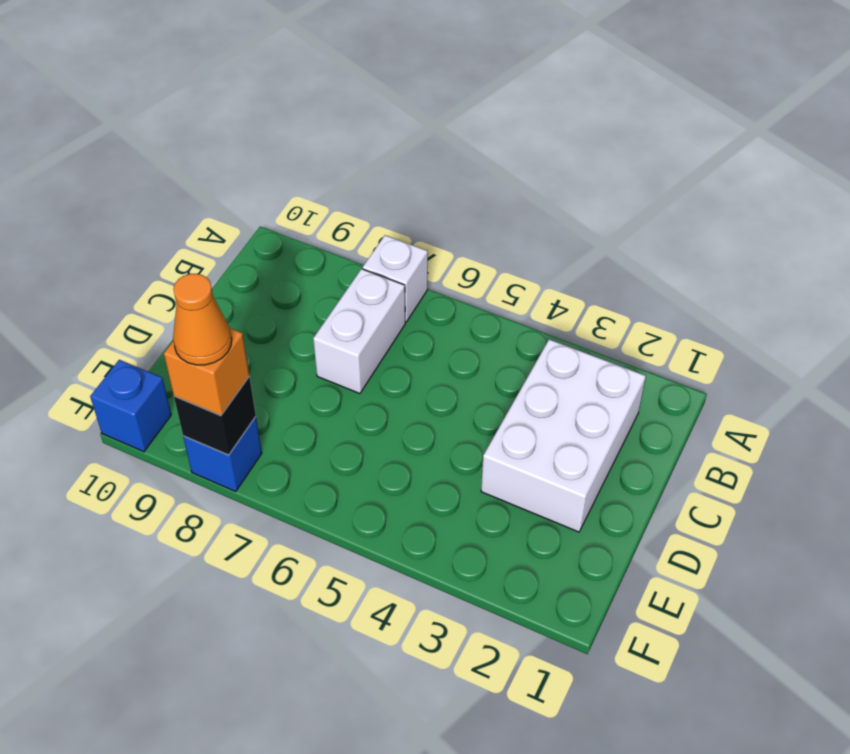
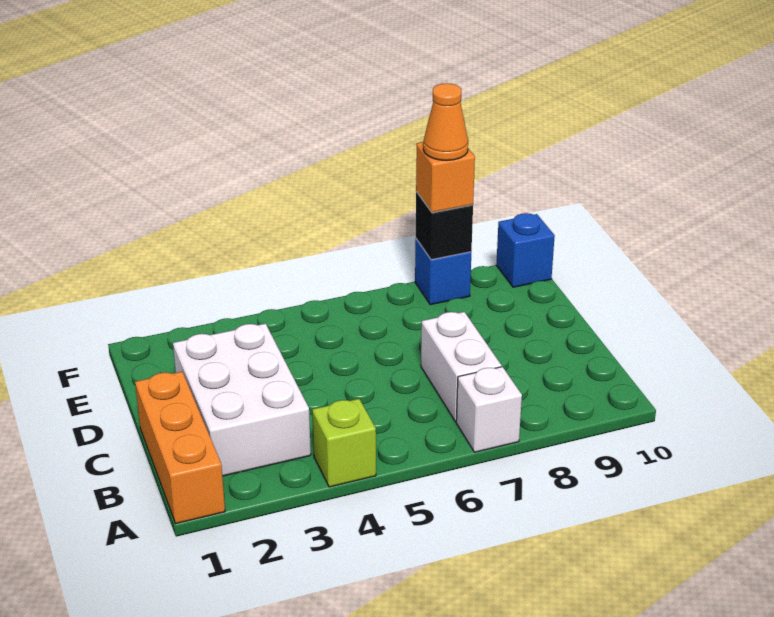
none -> orange brick A1:C1 level 1
none -> lime brick A4 level 1

